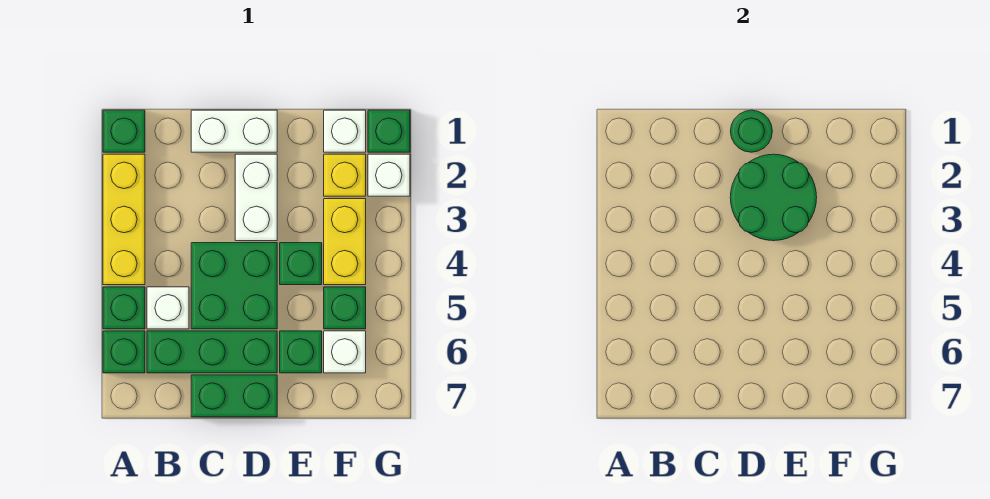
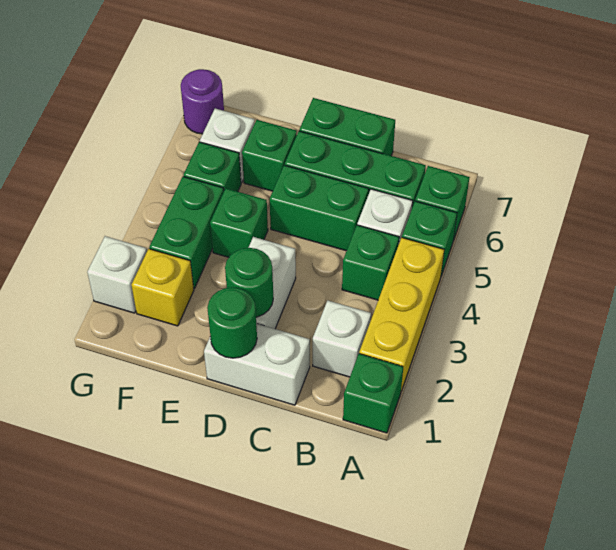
green brick C4:D5 level 1 -> green brick C5:D5 level 1
green round brick D2:E3 level 2 -> green round brick D2 level 2
white brick F1 level 1 -> white brick B2 level 1
yellow brick F3:F4 level 1 -> green brick F3:F4 level 1
green brick G1 level 1 -> green brick B4 level 1
none -> purple round brick G7 level 1

